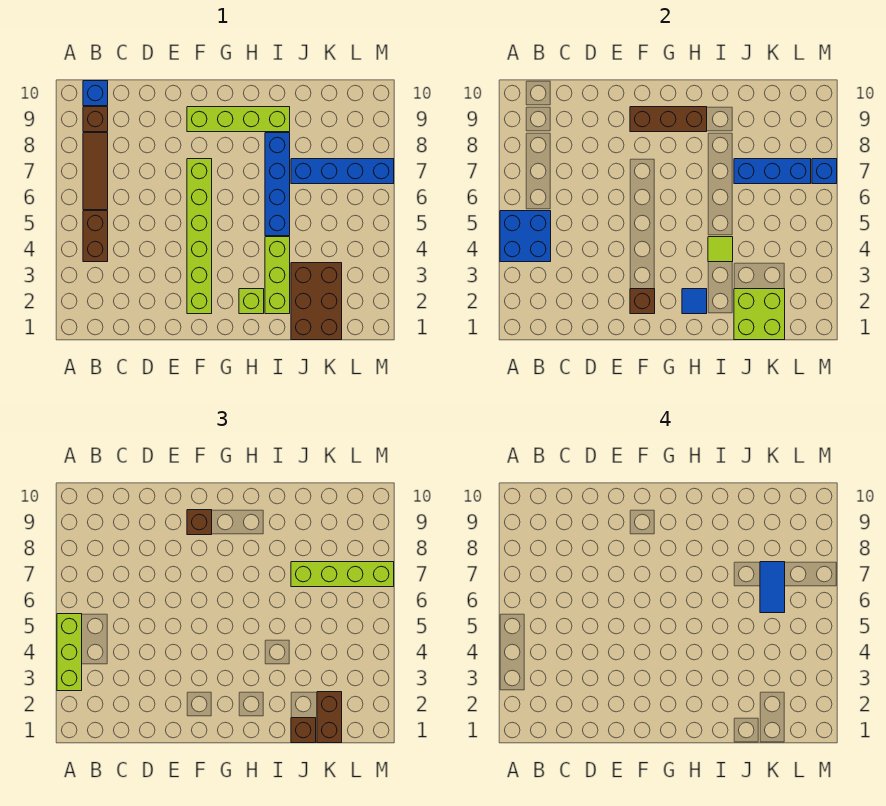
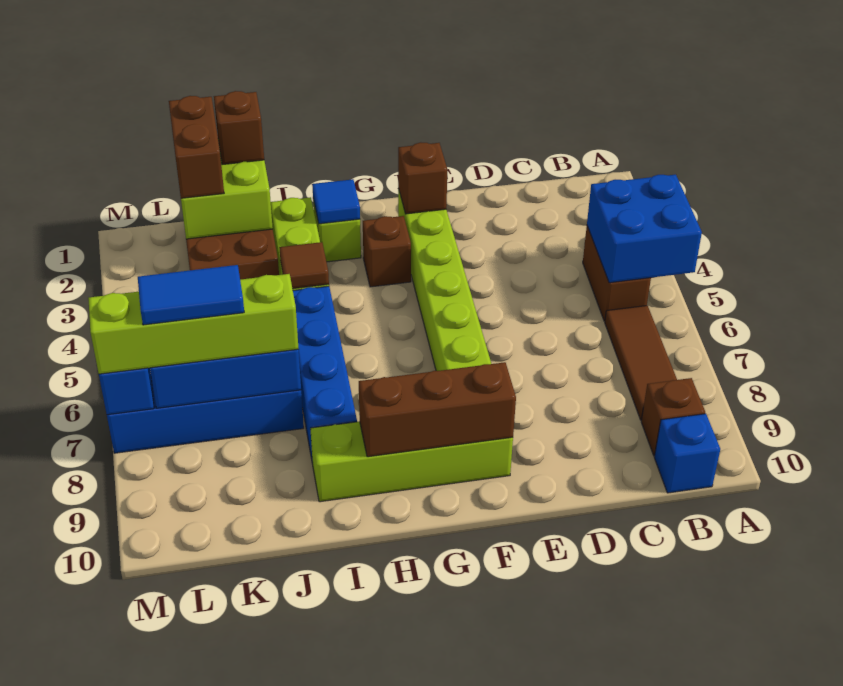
lime brick A3:A5 level 3 -> none
brown brick F9 level 3 -> brown brick G3 level 1
lime tile I4 level 2 -> brown tile I4 level 2
blue tile K6:K7 level 4 -> blue tile K7:L7 level 4

